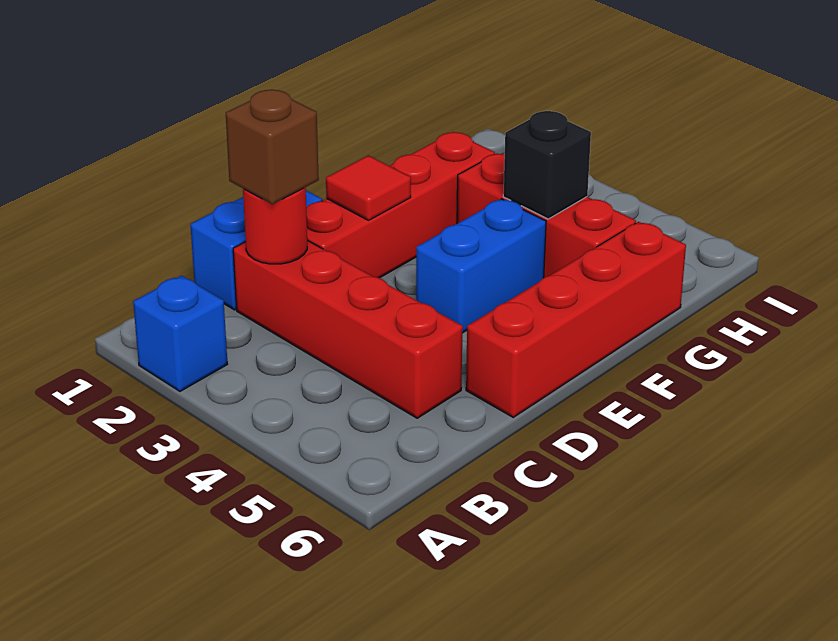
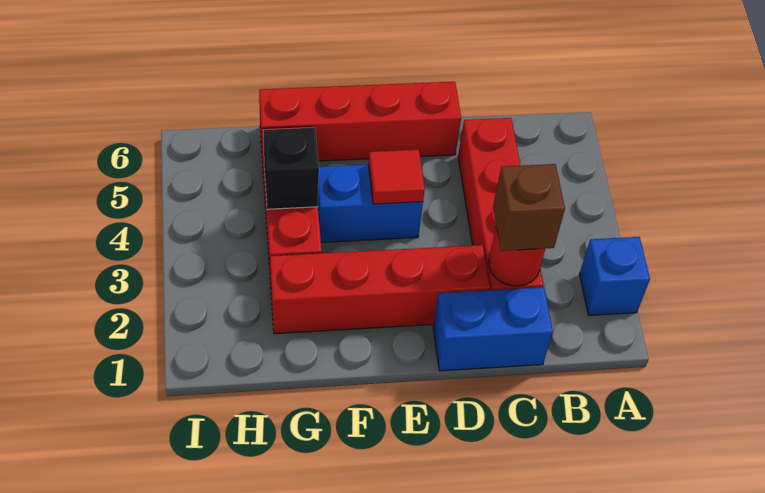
red tile E2 level 2 -> red tile E4 level 2

